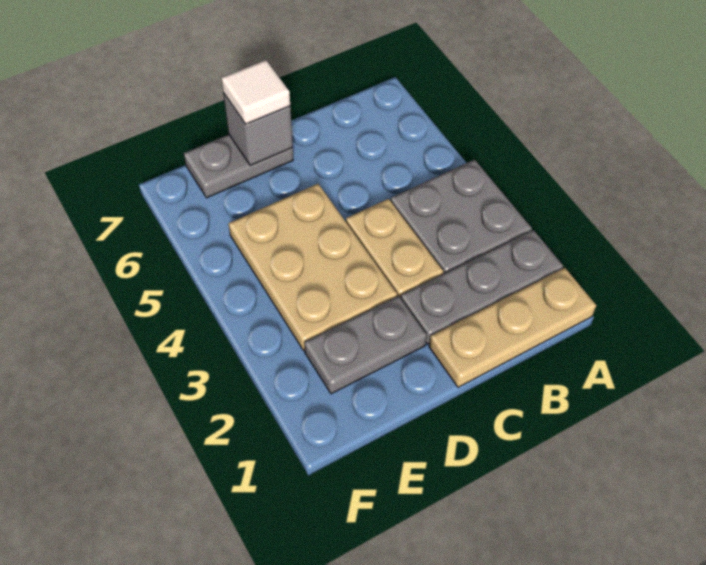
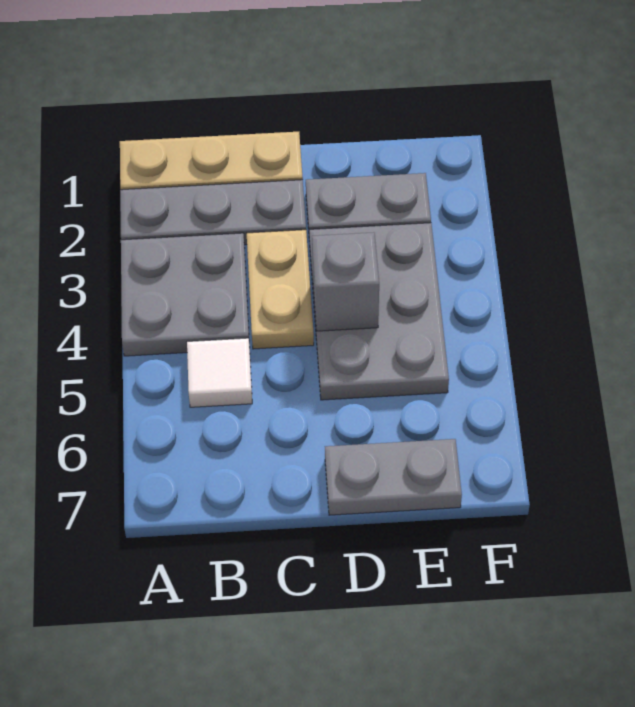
tan plate D3:E5 level 1 -> grey plate D3:E5 level 1
grey brick D7 level 2 -> grey brick D4 level 2
white tile D7 level 3 -> white tile B5 level 1

